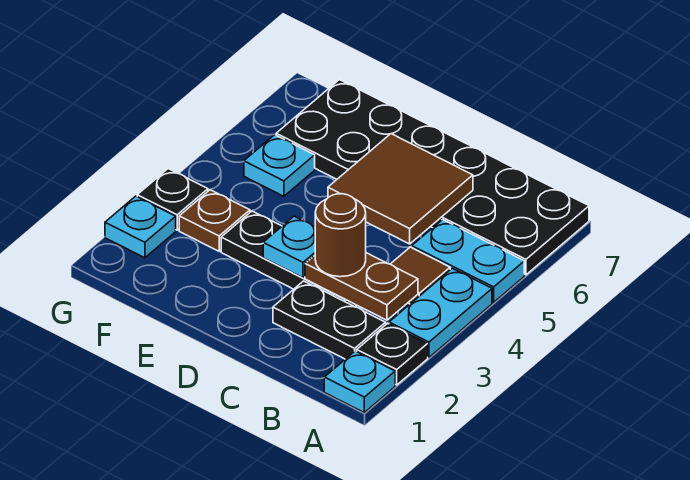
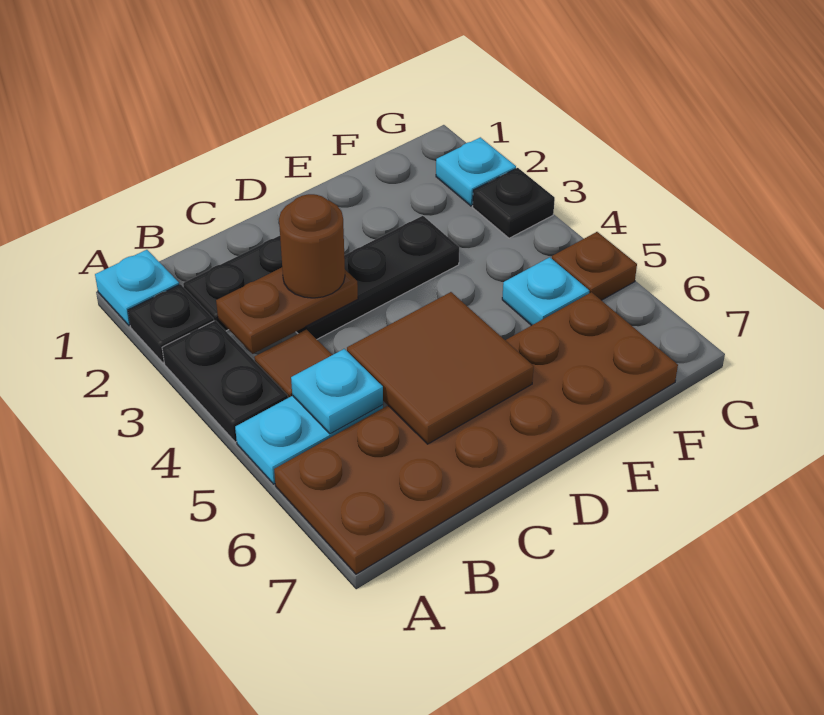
cyan plate A3:A4 level 1 -> black plate A3:A4 level 1
black plate A6:F7 level 1 -> brown plate A6:F7 level 1
cyan plate D3 level 2 -> cyan plate B5 level 2
brown plate F3 level 1 -> brown plate G5 level 1

